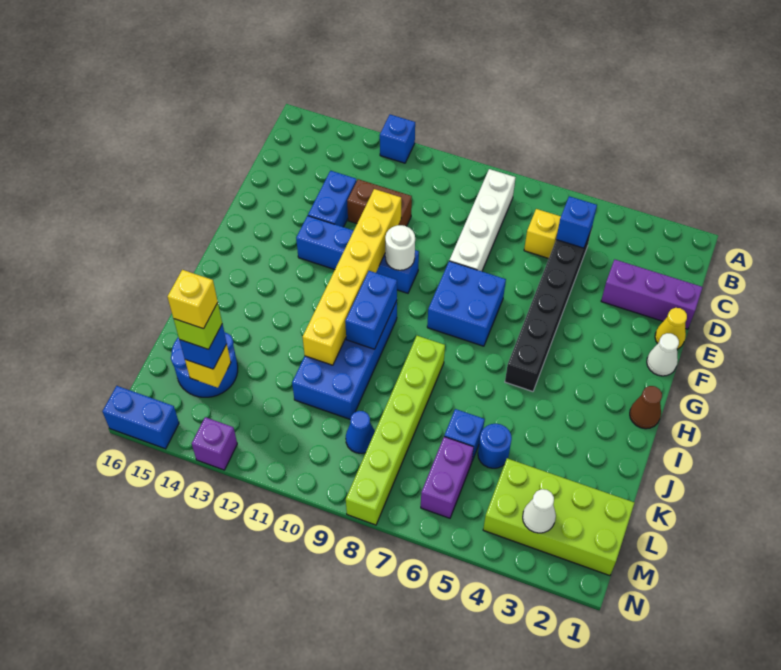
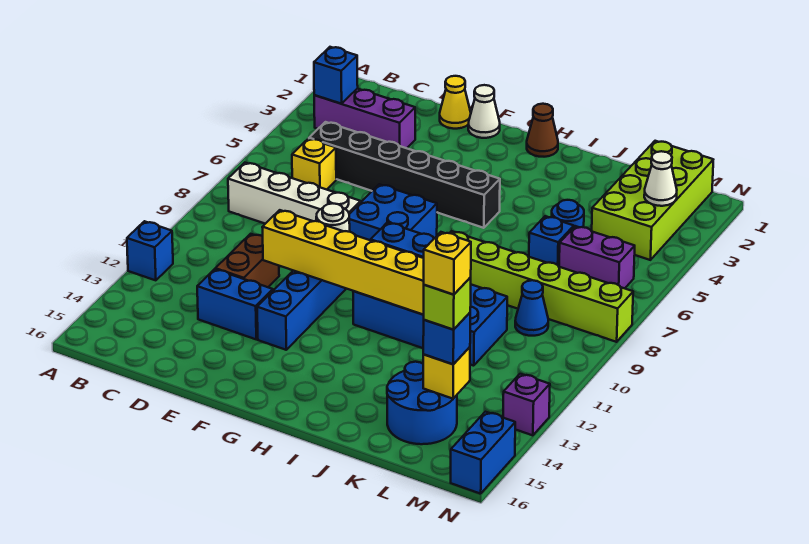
blue brick C5 level 2 -> blue brick B3 level 2
purple brick D1:D3 level 1 -> purple brick B3:D3 level 1

